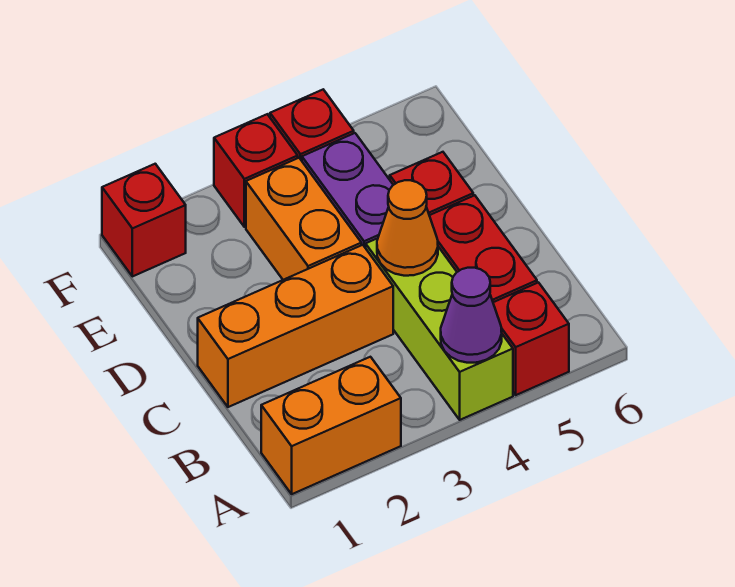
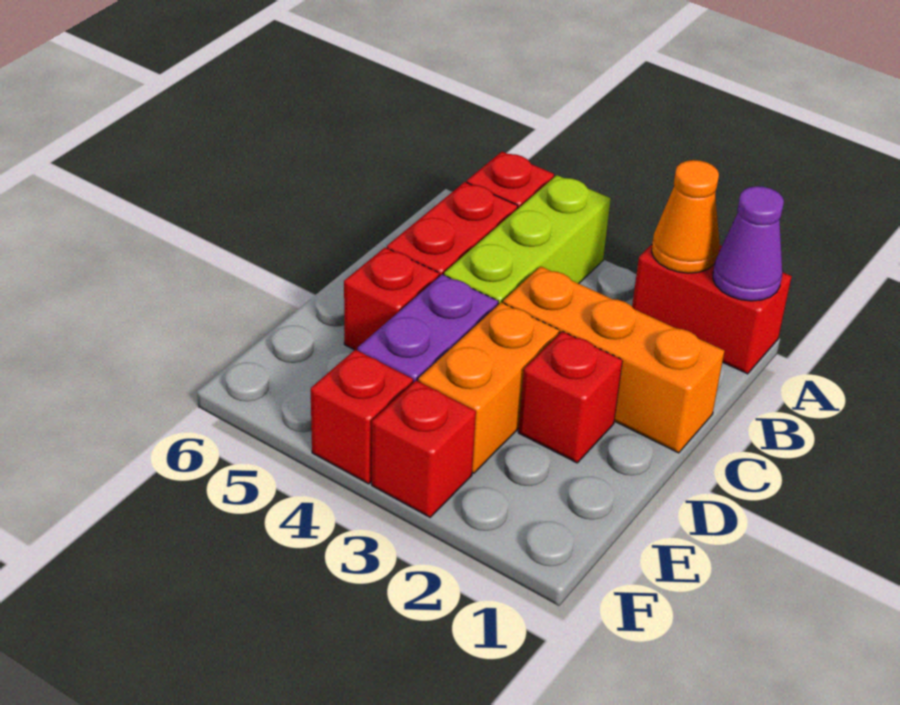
orange brick A1:A2 level 1 -> red brick A1:A2 level 1
purple cone A4 level 2 -> purple cone A1 level 2
orange cone C4 level 2 -> orange cone A2 level 2
red brick F1 level 1 -> red brick D2 level 1

